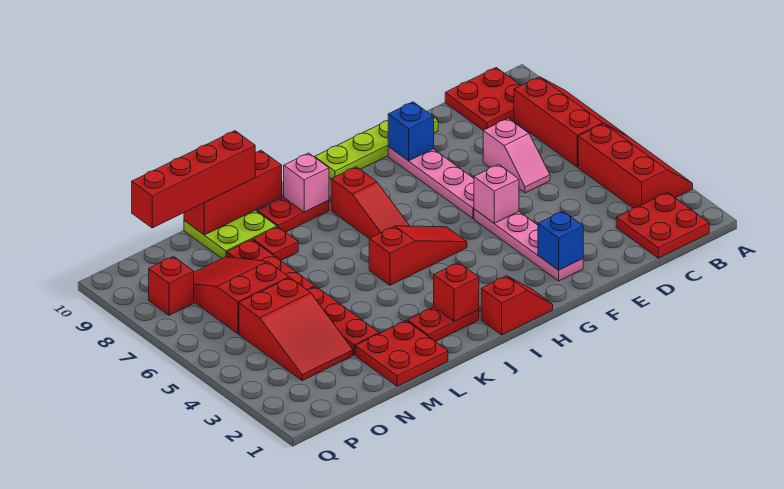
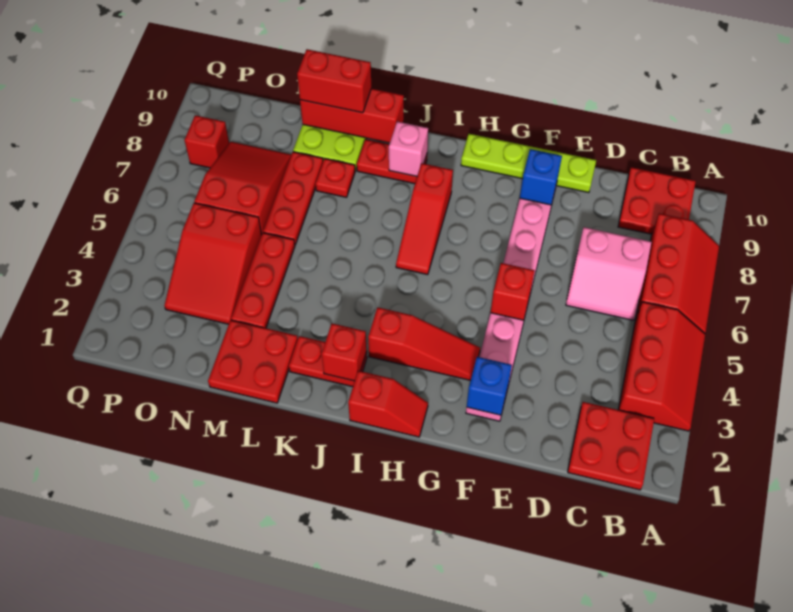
pink slope D6:D7 level 1 top 7 -> pink slope C6:D7 level 1 top 7
pink brick F5 level 2 -> red brick F5 level 2
red slope H5:J5 level 1 top J -> red slope G3:I3 level 1 top I
red brick L10:O10 level 3 -> red brick L10:M10 level 3

